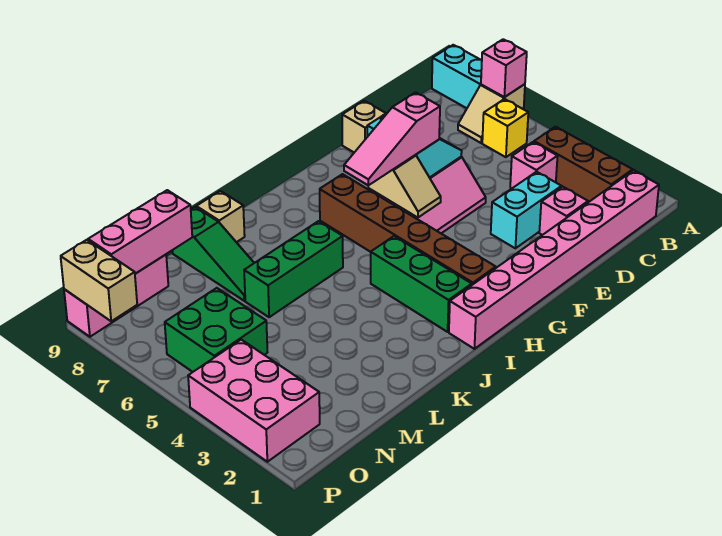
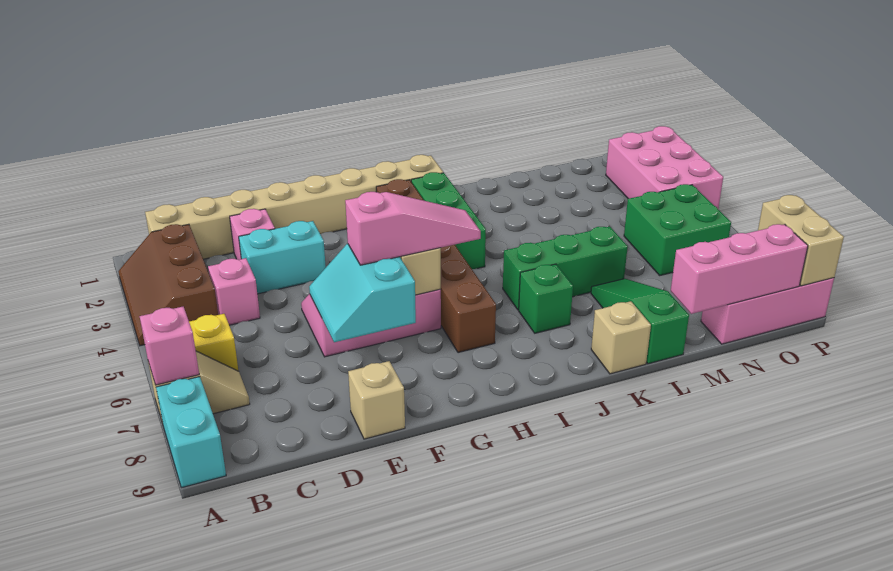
pink brick B1:I1 level 1 -> tan brick B1:I1 level 1
none -> green brick J7 level 1

